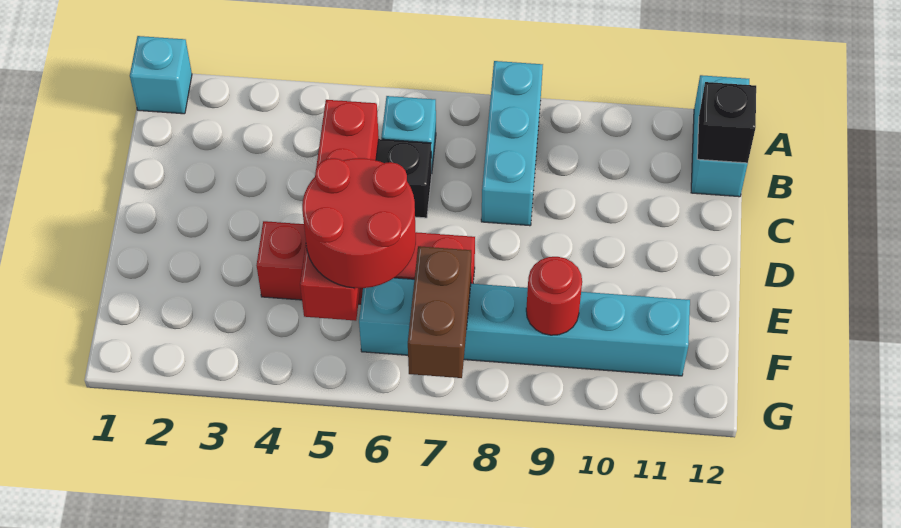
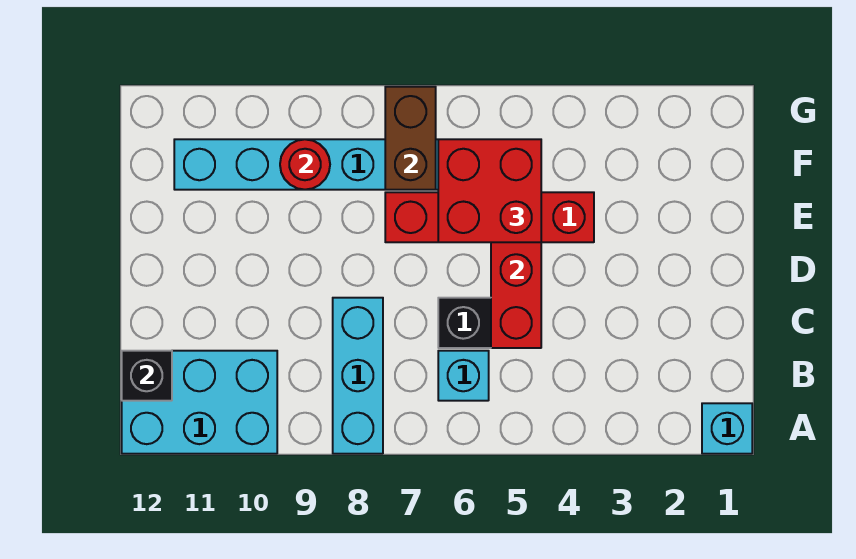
cyan brick A12:B12 level 1 -> cyan brick A10:B12 level 1
red round brick E5:F6 level 3 -> red brick E5:F6 level 3

